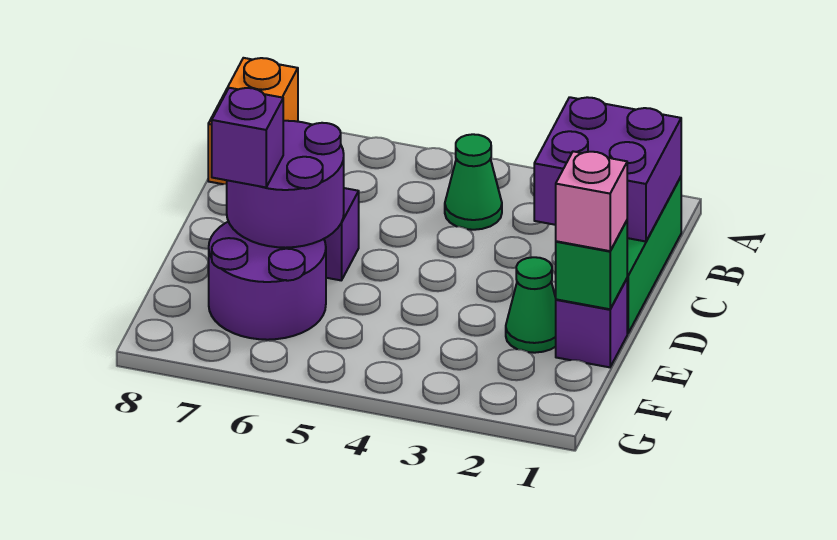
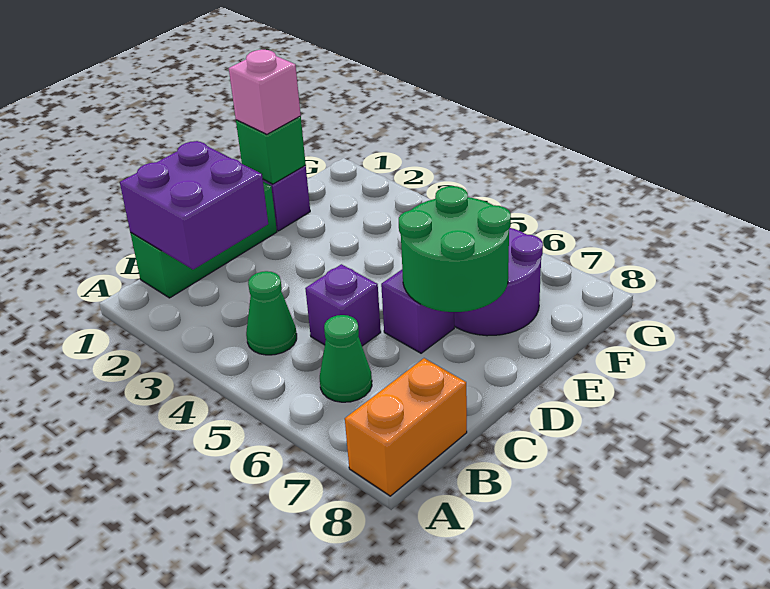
purple round brick D6:E7 level 2 -> green round brick D6:E7 level 2
green cone E2 level 1 -> green cone B6 level 1
purple brick E7 level 3 -> purple brick C5 level 1

